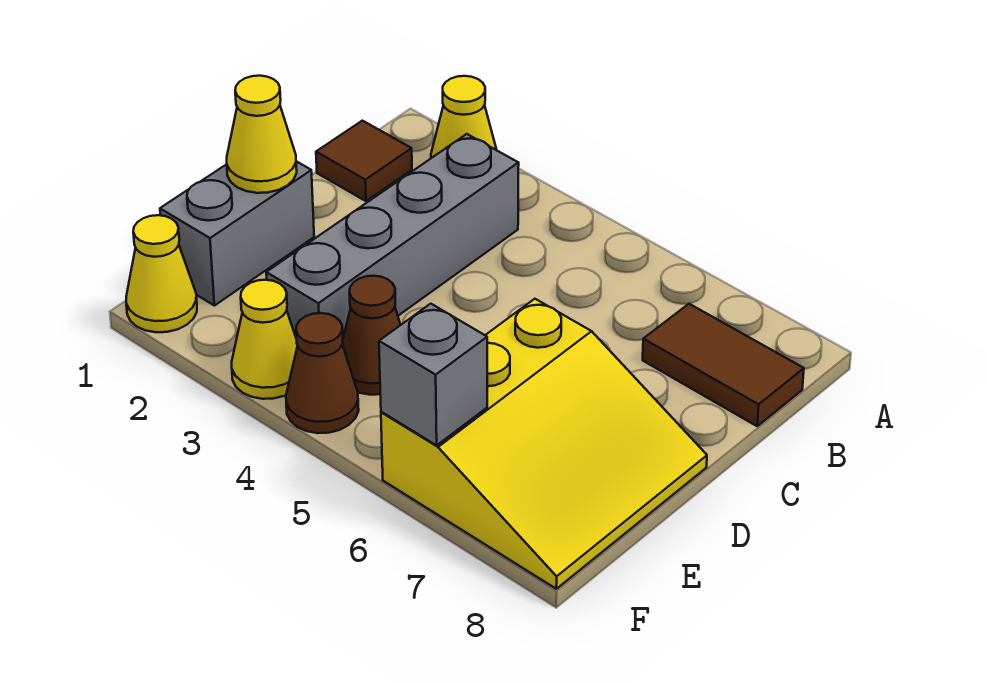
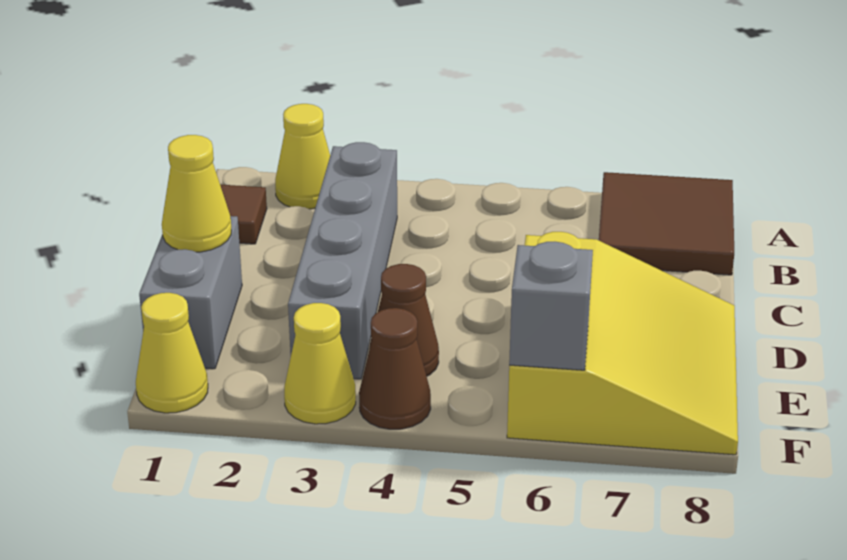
brown tile B7:B8 level 1 -> brown tile A7:B8 level 1

